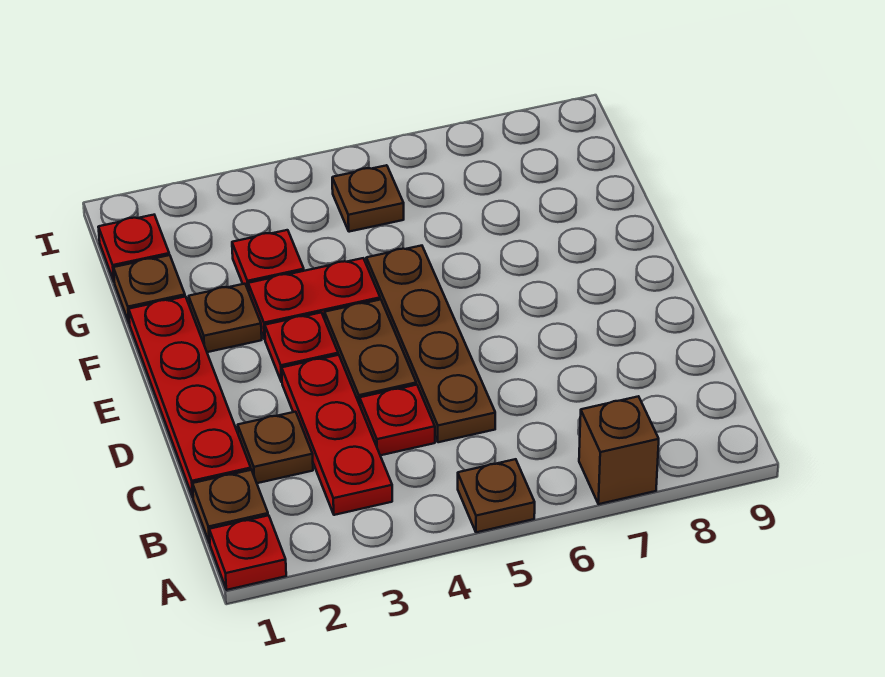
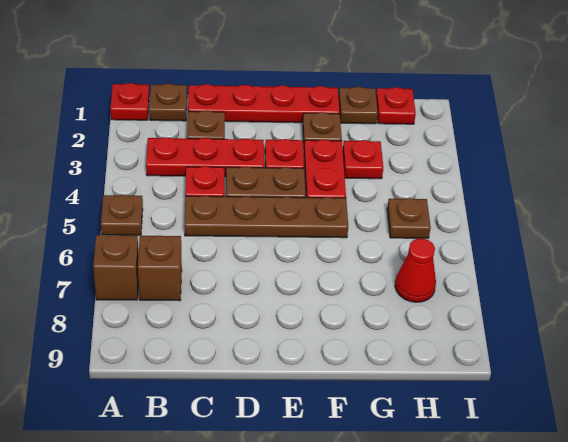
none -> brown brick B7 level 1
none -> red cone H7 level 1

